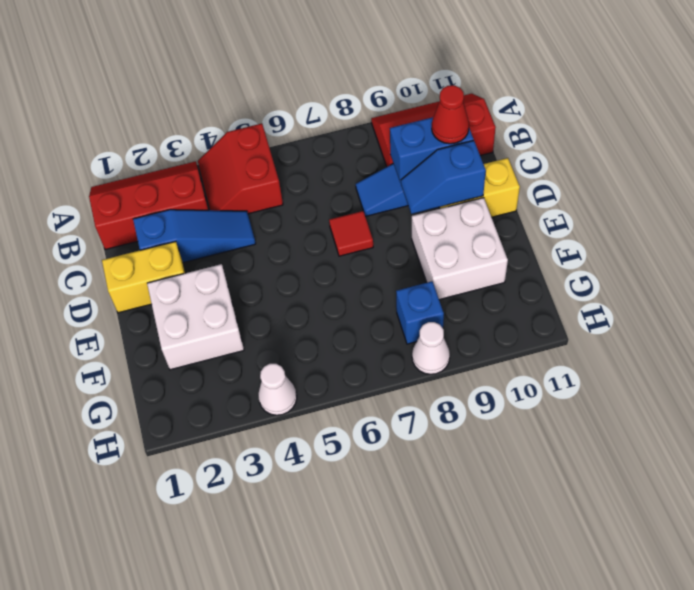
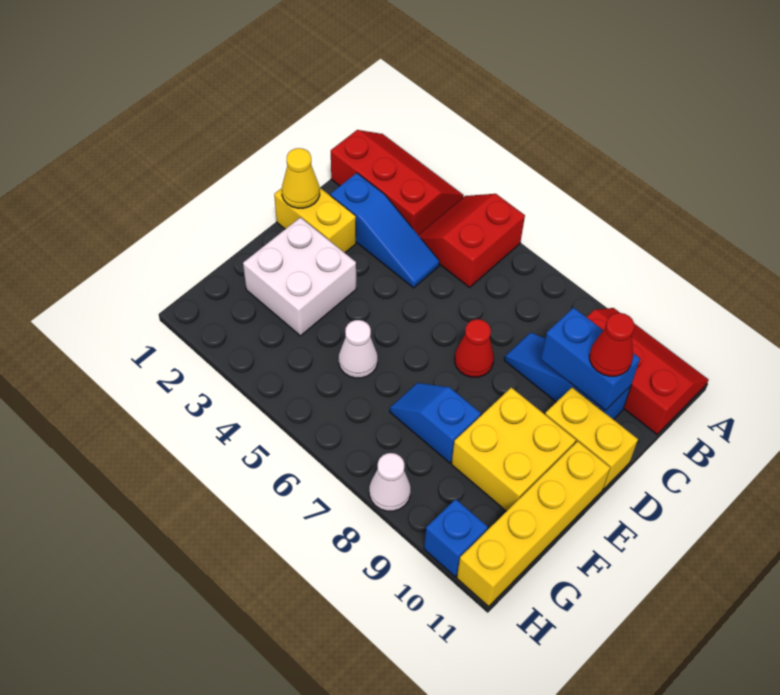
none -> yellow cone D1 level 2
red tile D7 level 1 -> red cone D7 level 1
blue slope D9:D10 level 2 top 10 -> blue slope F7:F8 level 1 top 8
white brick E9:F10 level 1 -> yellow brick E9:F10 level 1
none -> yellow brick E11:H11 level 1
blue brick G8 level 1 -> blue brick H10 level 1
white cone H4 level 1 -> white cone F5 level 1

